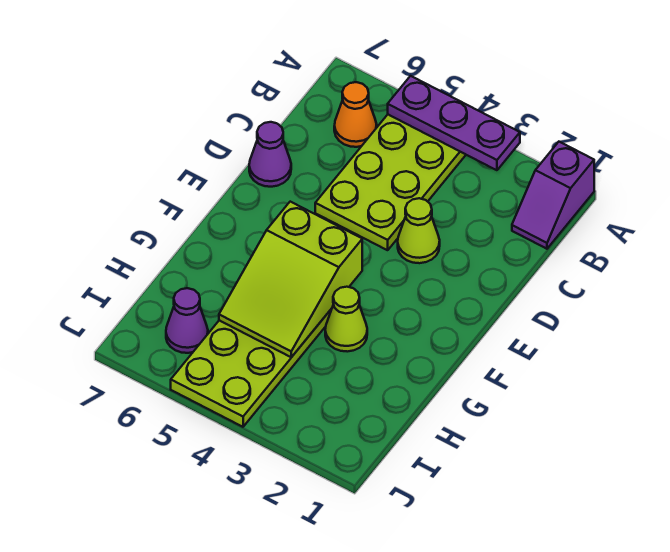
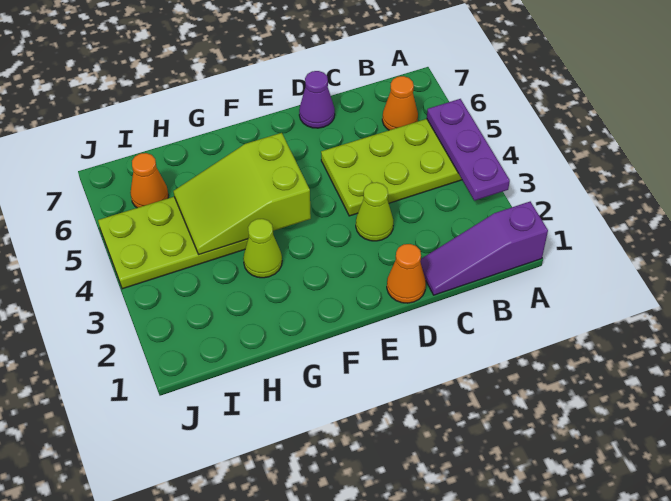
purple slope A1:B1 level 1 top A -> purple slope A1:C1 level 1 top A
none -> orange cone D1 level 1
purple cone I6 level 1 -> orange cone I6 level 1

